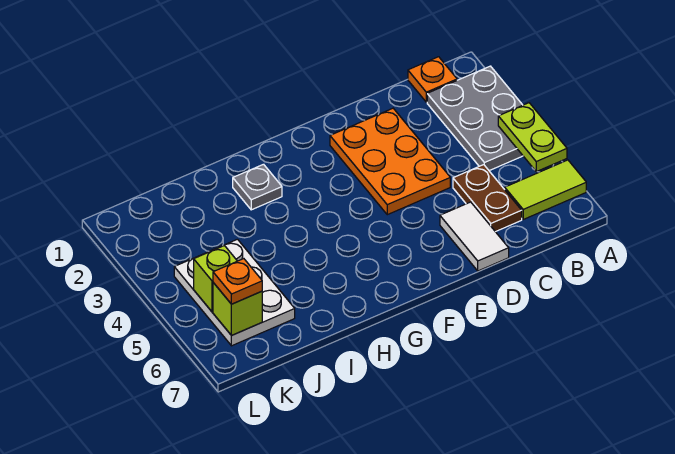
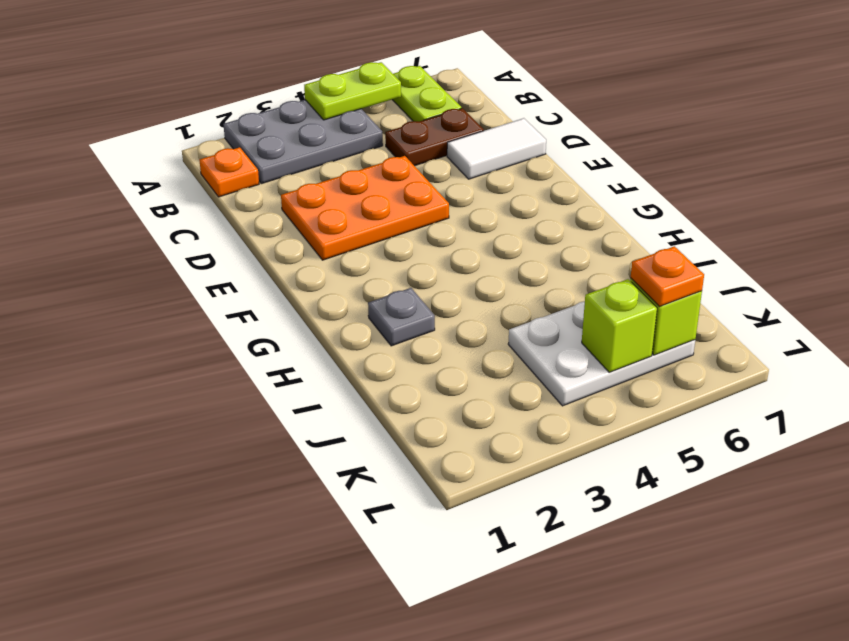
lime tile A6:B6 level 1 -> lime plate A6:B6 level 1

